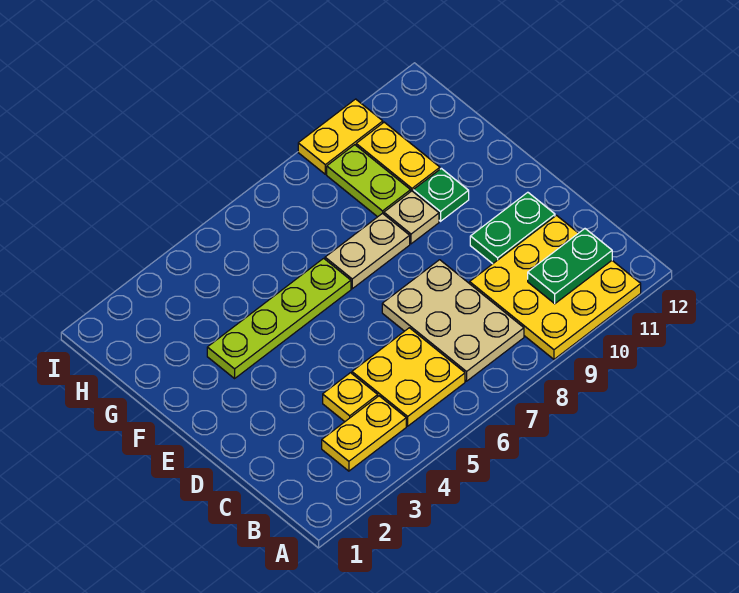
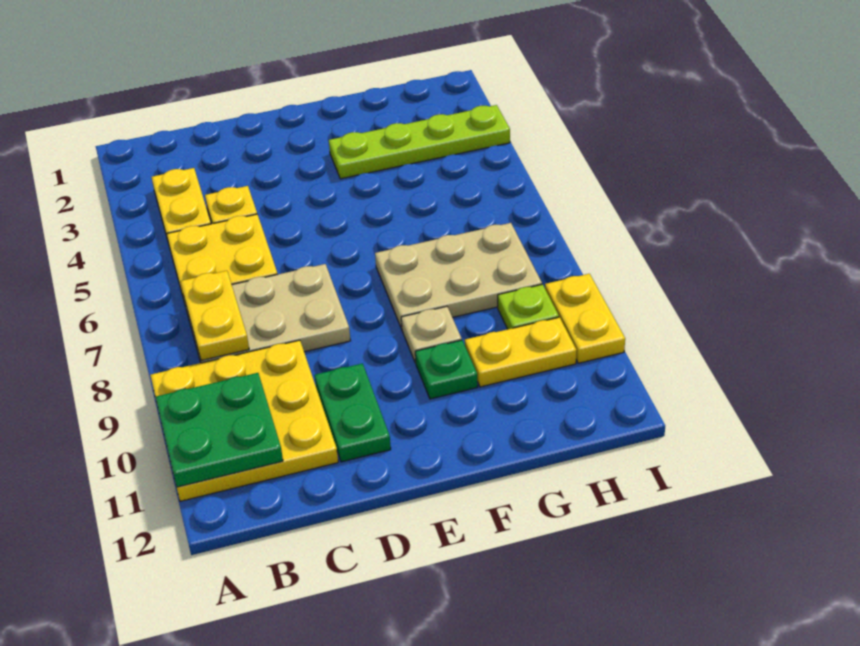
none -> yellow plate B7:B8 level 2
green plate B10:B11 level 2 -> green plate A10:B11 level 2
lime plate F3:F6 level 1 -> lime plate F3:I3 level 1
tan plate F7:F8 level 1 -> tan plate F7:H8 level 1
lime plate G9:H9 level 1 -> lime plate H9 level 1

